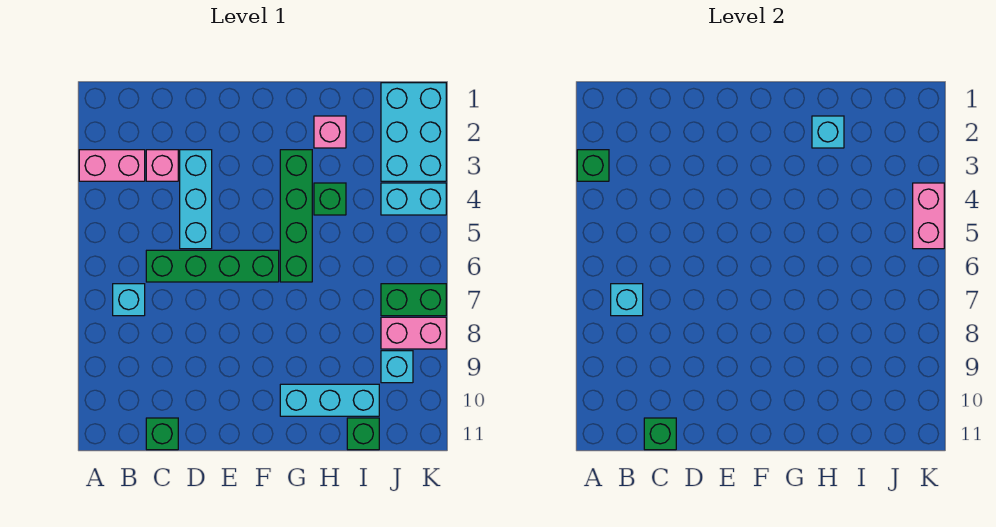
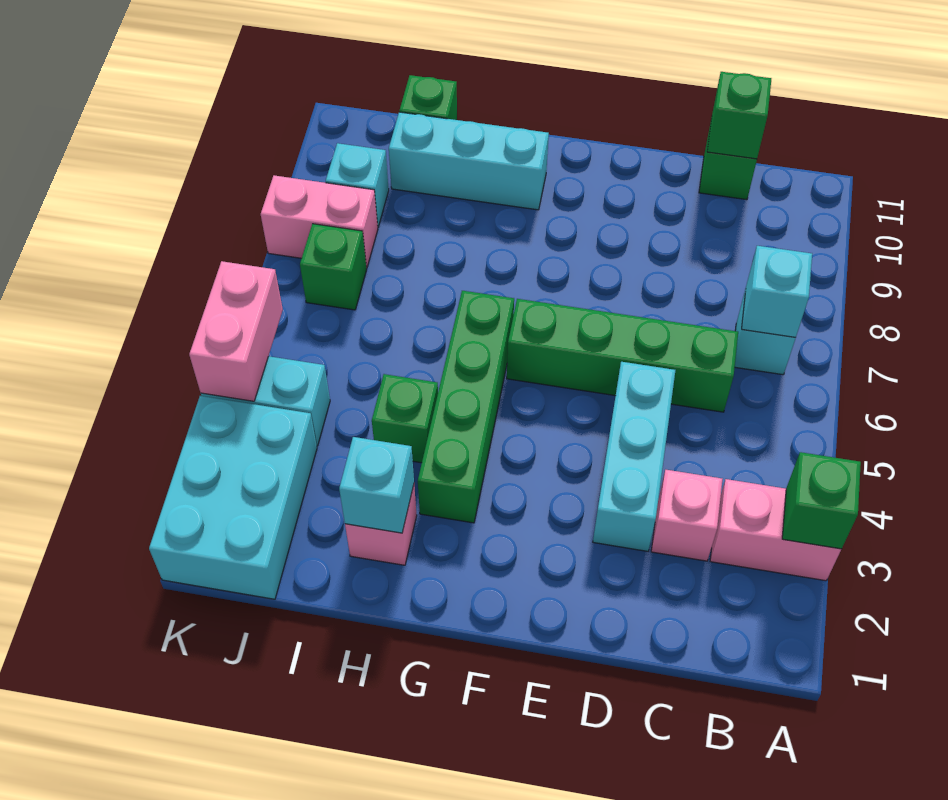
green brick J7:K7 level 1 -> green brick J7 level 1

